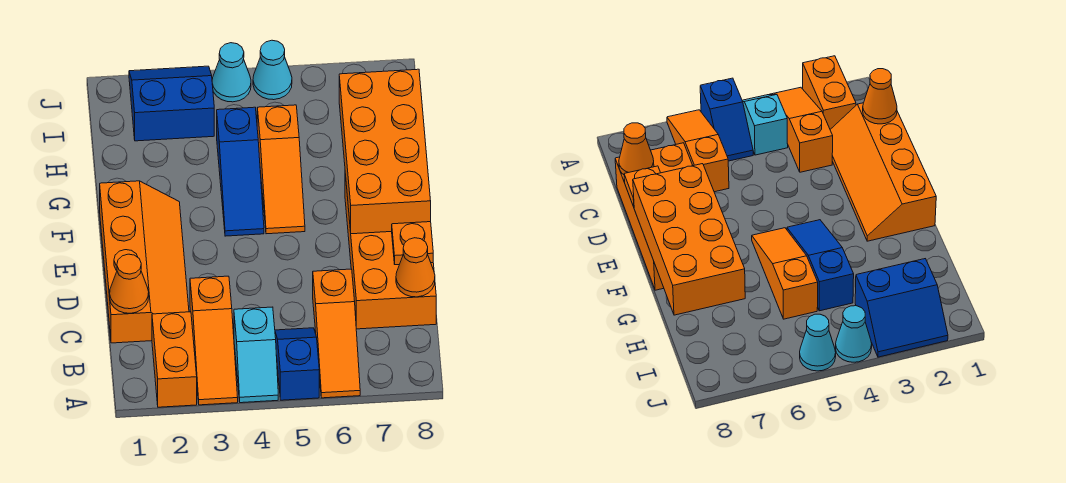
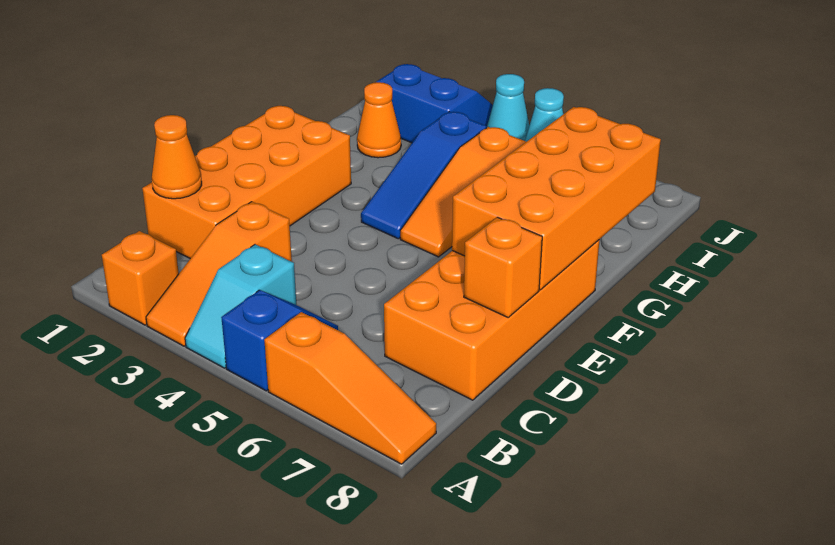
orange brick A2:B2 level 1 -> orange brick A2 level 1
orange slope A6:C6 level 1 top C -> orange slope A6:A8 level 1 top 6
orange slope C1:F2 level 1 top 1 -> orange brick C1:F2 level 1
orange cone C8 level 2 -> orange cone H2 level 1
orange plate D8 level 2 -> orange brick D8 level 2

